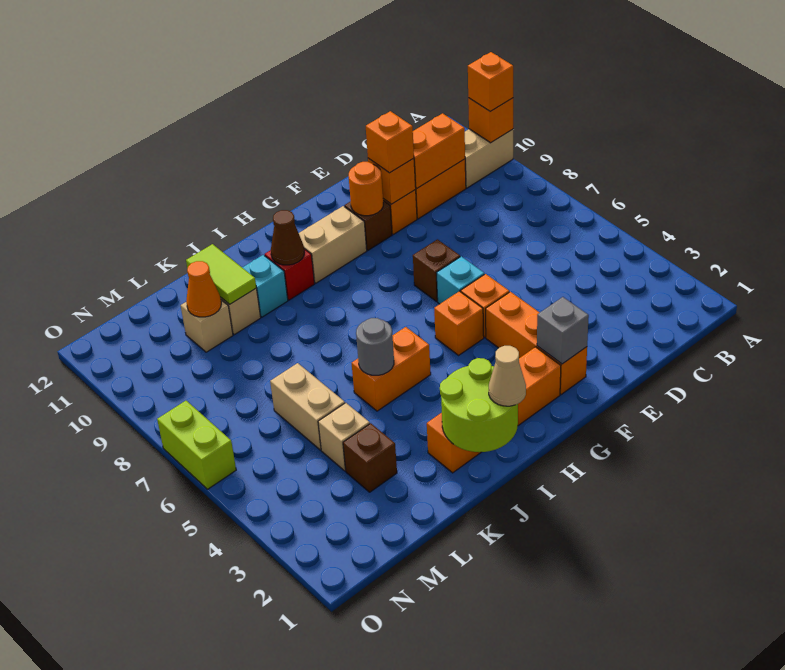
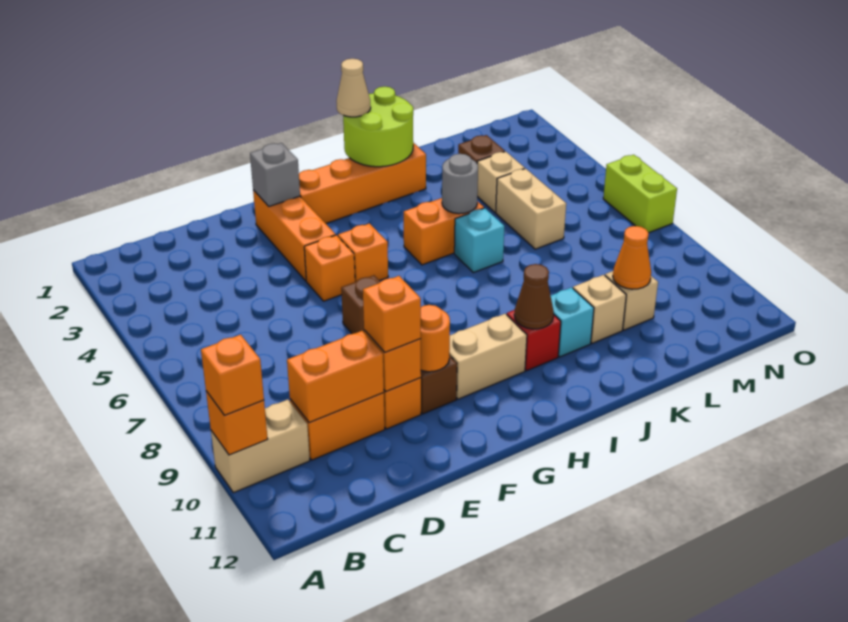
cyan brick F6 level 1 -> cyan brick J6 level 1
lime tile K10:K11 level 2 -> none

